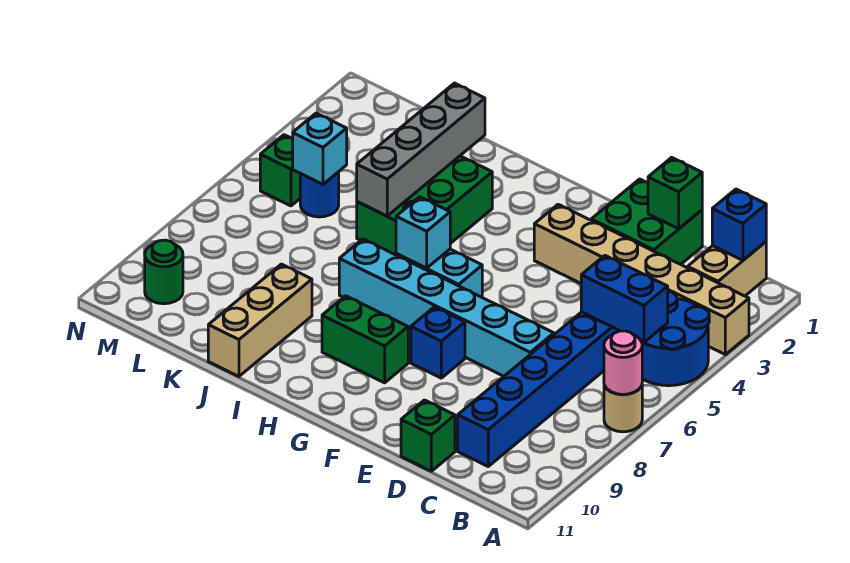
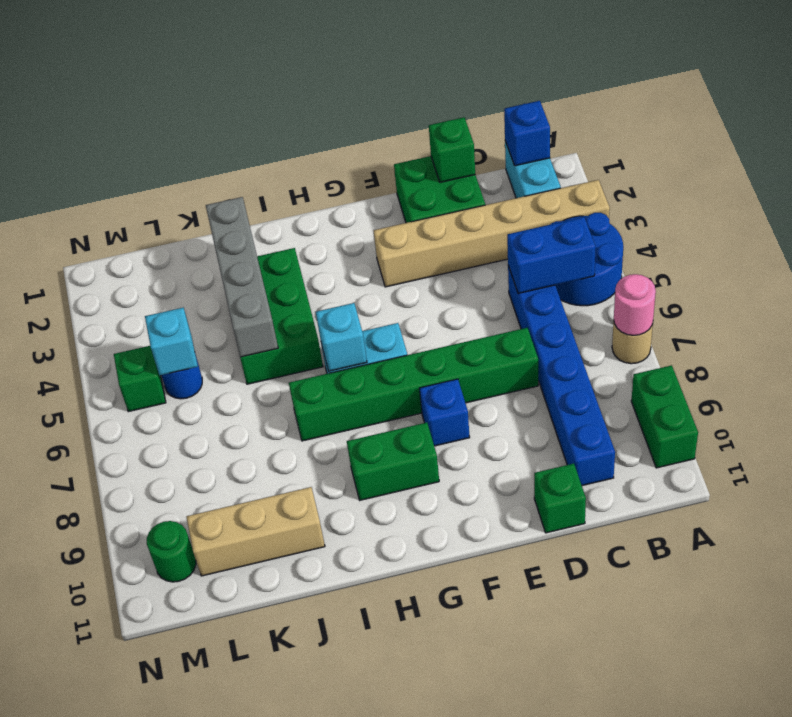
none -> green brick A9:A10 level 1
tan brick B1:B2 level 1 -> cyan brick B1:B2 level 1
cyan brick D7:I7 level 1 -> green brick D7:I7 level 1
tan brick J9:J11 level 1 -> tan brick J10:L10 level 1

